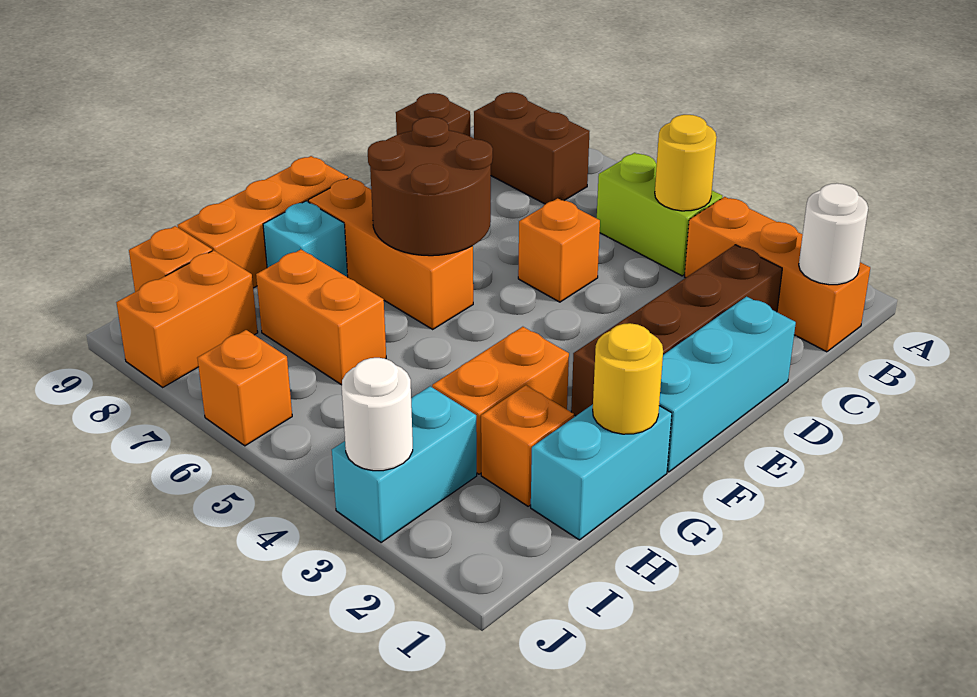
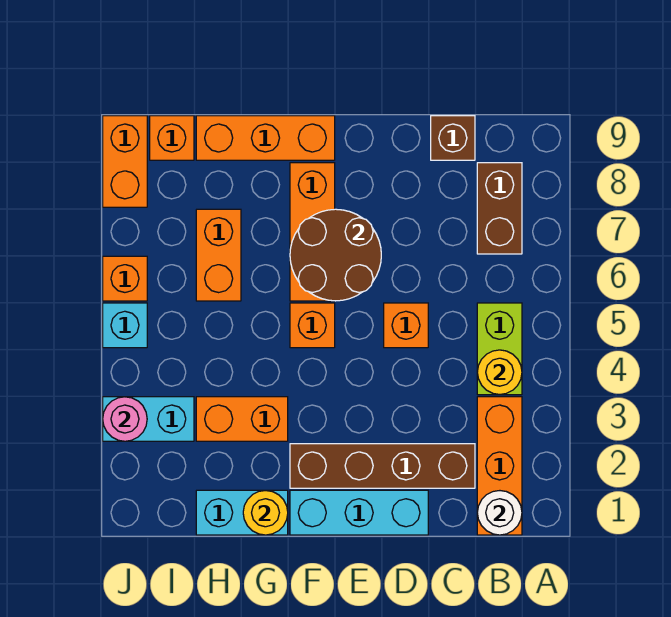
cyan brick G8 level 1 -> cyan brick J5 level 1
orange brick H2 level 1 -> orange brick F5 level 1
orange brick I8:J8 level 1 -> orange brick J8:J9 level 1
white round brick J3 level 2 -> pink round brick J3 level 2

